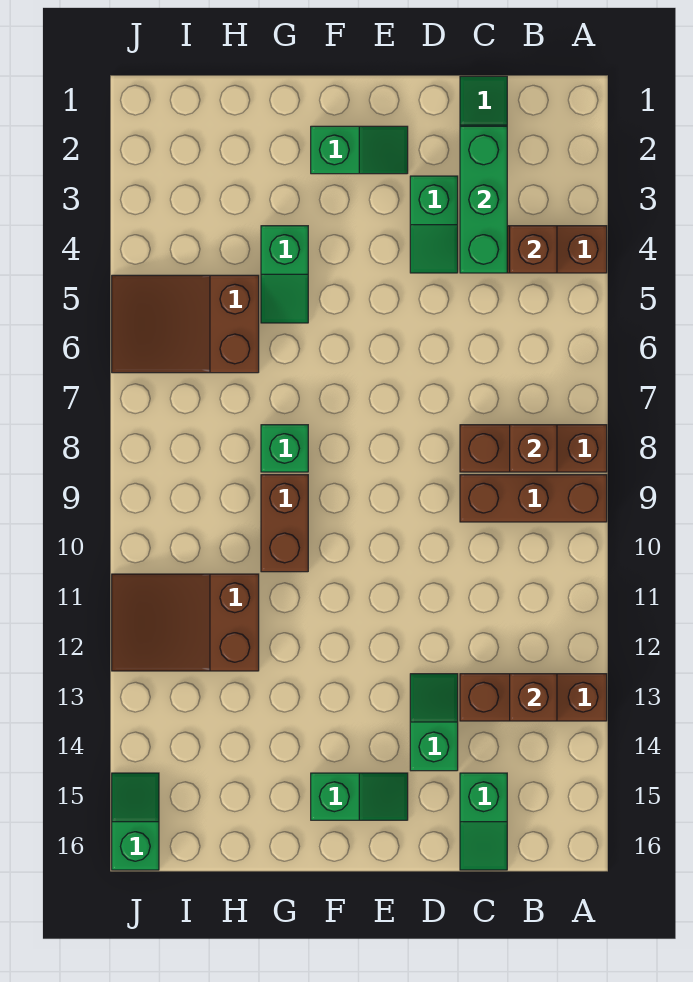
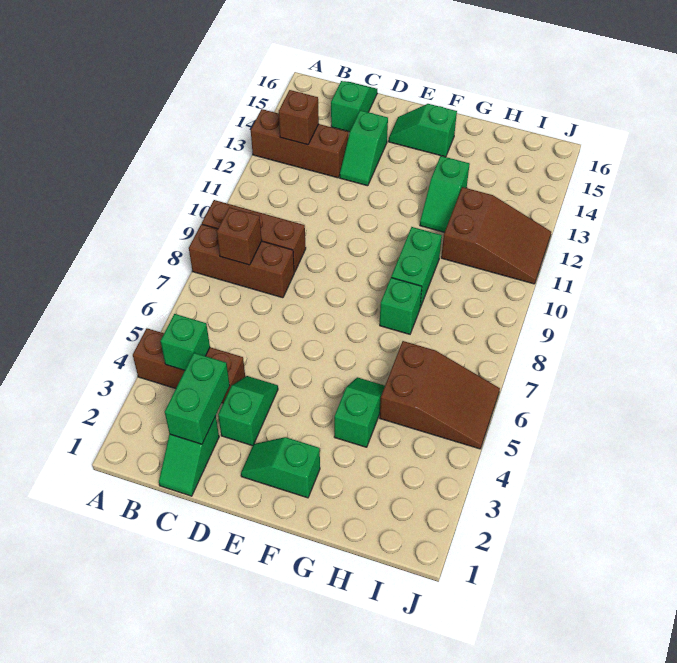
brown brick B4 level 2 -> green brick B4 level 2
green brick C2:C4 level 2 -> green brick C2:C3 level 2
brown brick G9:G10 level 1 -> green brick G9:G10 level 1
green slope J15:J16 level 1 top 16 -> green slope G12:G13 level 1 top 13

